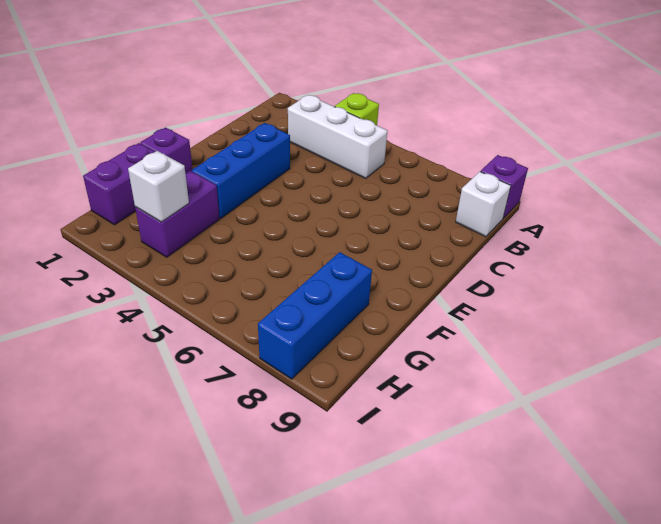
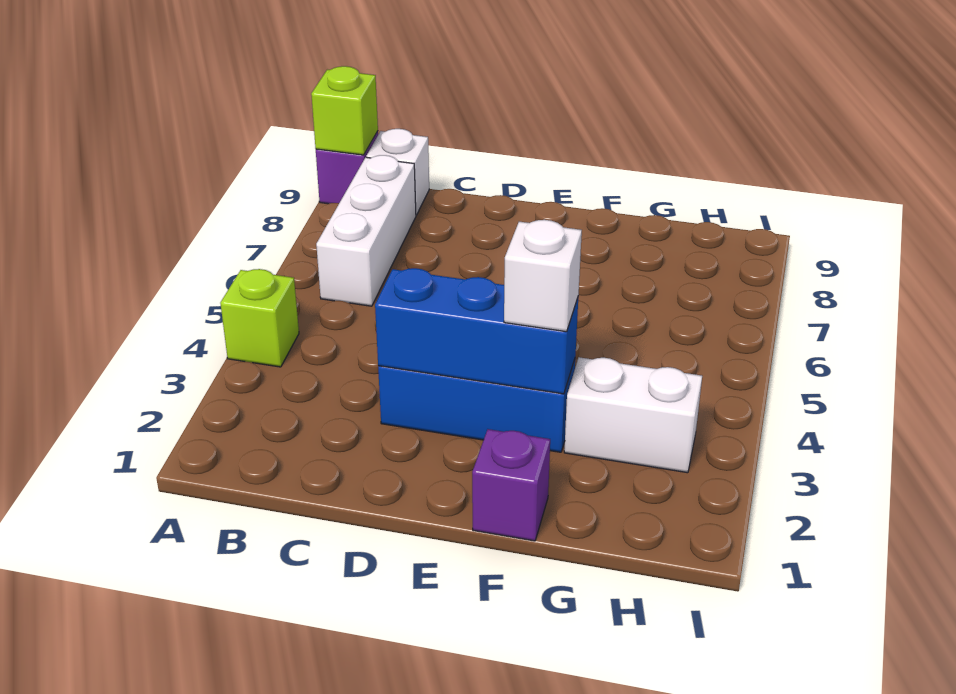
none -> lime brick A9 level 2
white brick B3:B5 level 1 -> white brick B6:B8 level 1
purple brick G1:H1 level 1 -> none
purple brick G3:H3 level 1 -> white brick G3:H3 level 1
blue brick G8:I8 level 1 -> blue brick D3:F3 level 2
white brick H3 level 2 -> white brick F3 level 3

